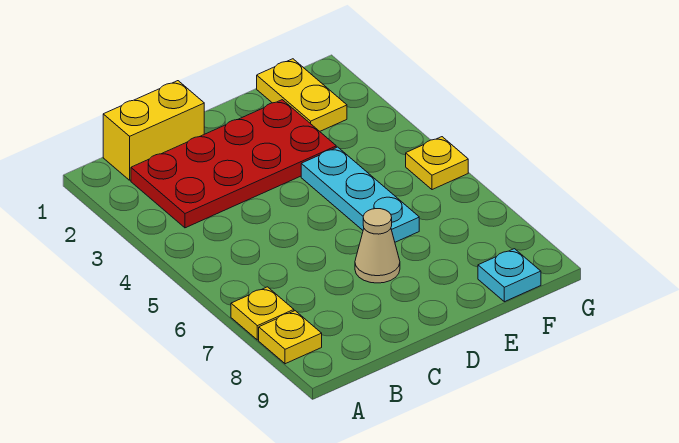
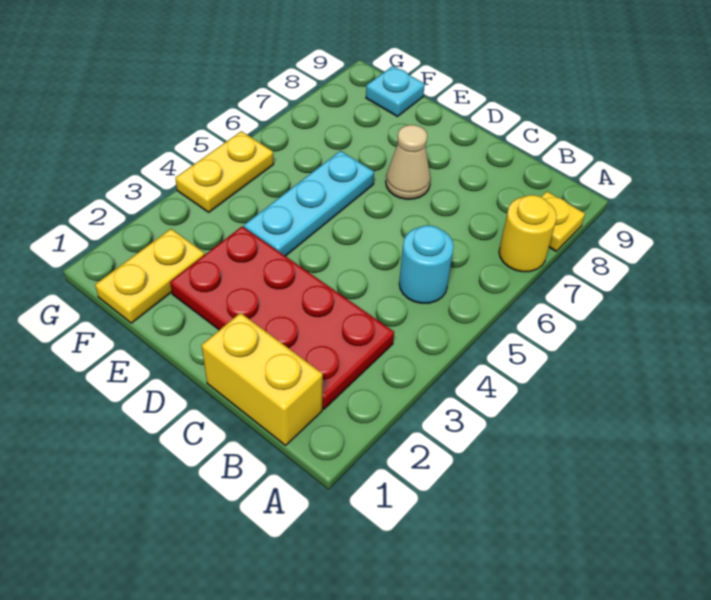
yellow plate A7 level 1 -> yellow round brick A7 level 1
none -> cyan round brick B5 level 1
yellow plate G5 level 1 -> yellow plate G4:G5 level 1

